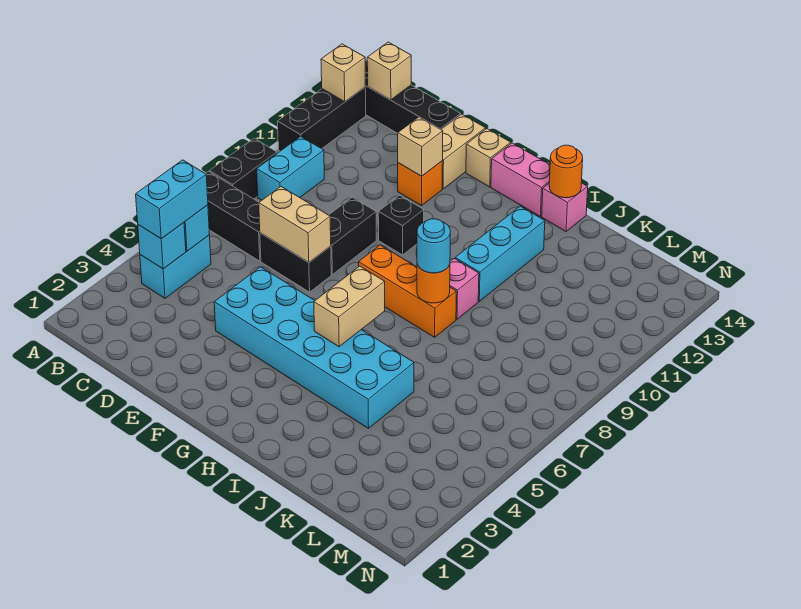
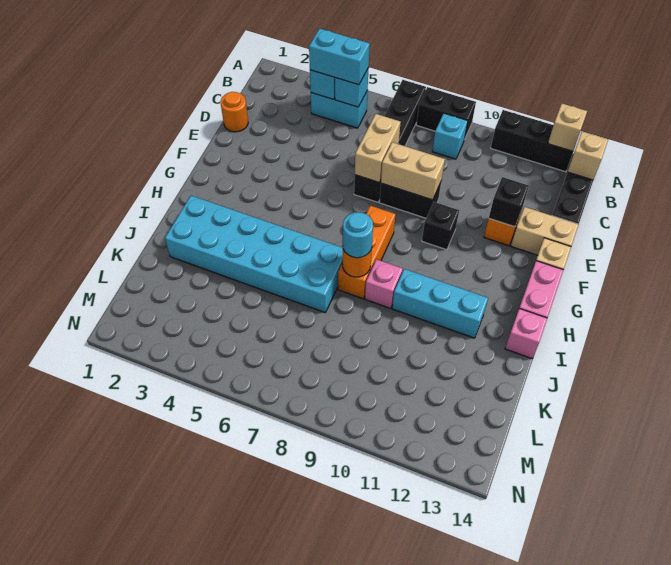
cyan brick B9:B10 level 1 -> cyan brick B9 level 1
cyan brick E4:J5 level 1 -> cyan brick I2:J7 level 1
tan brick E12 level 2 -> black brick E12 level 2
tan brick H5:H6 level 2 -> tan brick E8:E9 level 2
orange round brick I14 level 2 -> orange round brick D1 level 1

